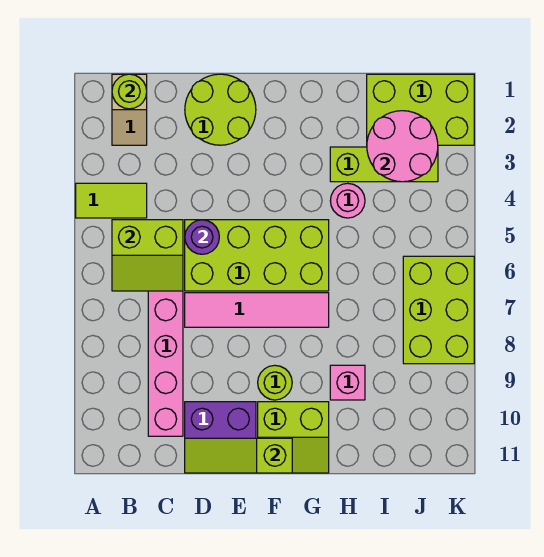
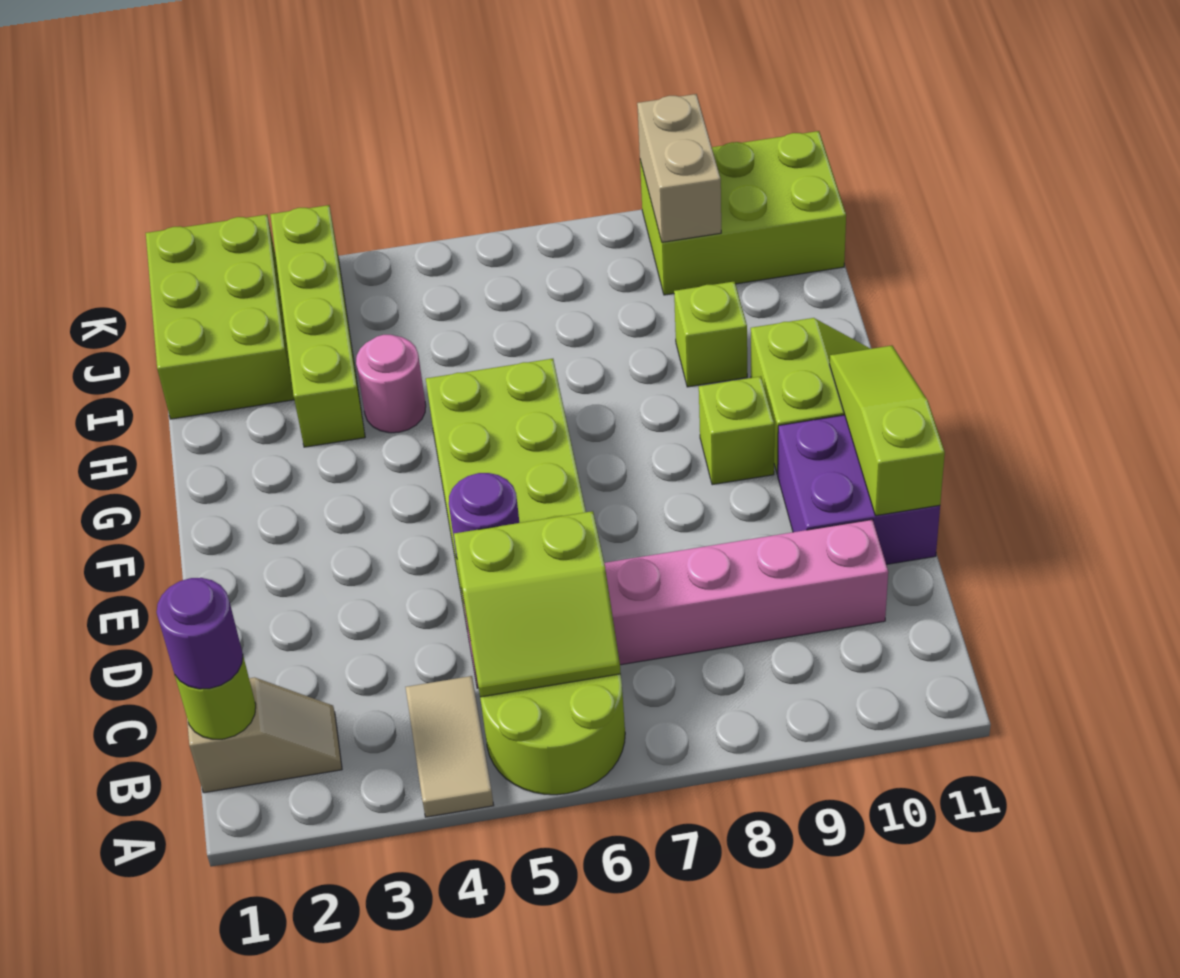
lime tile A4:B4 level 1 -> tan tile A4:B4 level 1
none -> purple round brick B1 level 3
lime slope B5:C6 level 2 top 5 -> lime slope B5:C6 level 2 top C
lime round brick D1:E2 level 1 -> lime round brick A5:B6 level 1
pink tile D7:G7 level 1 -> none
lime slope D11:F11 level 2 top F -> lime slope D11:F11 level 2 top D
lime round brick F9 level 1 -> lime brick F9 level 1
lime brick H3:J3 level 1 -> lime brick H3:K3 level 1
pink brick H9 level 1 -> lime brick H9 level 1
pink round brick I2:J3 level 2 -> none
lime brick J6:K8 level 1 -> lime brick J9:K11 level 1
none -> tan brick J9:K9 level 2

